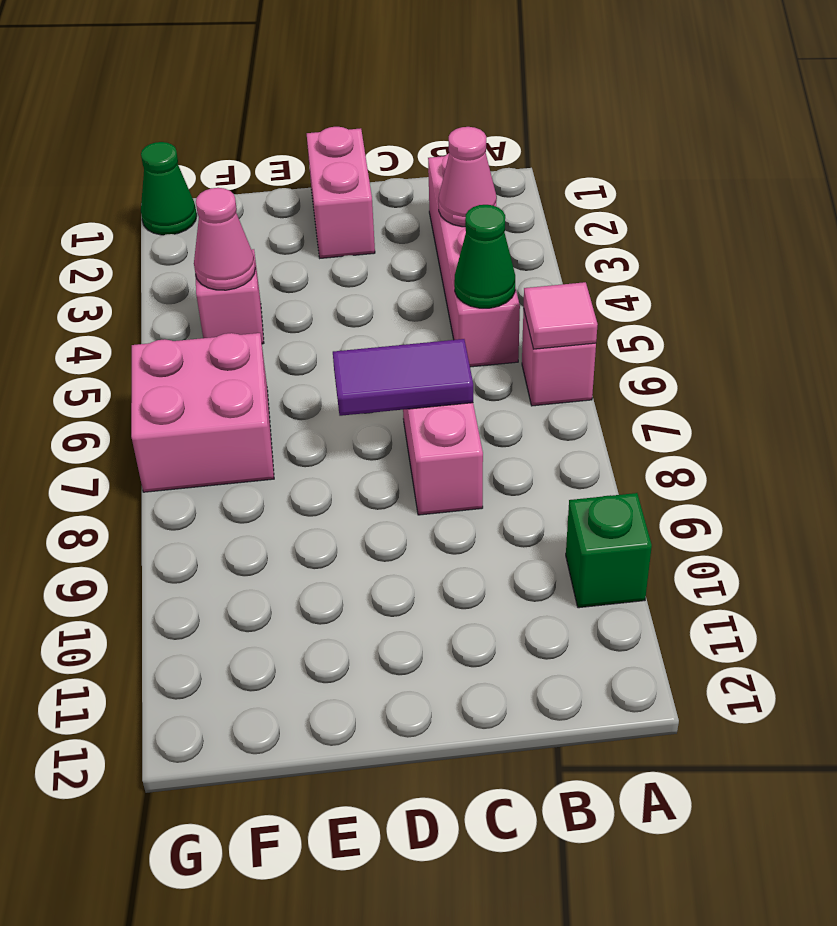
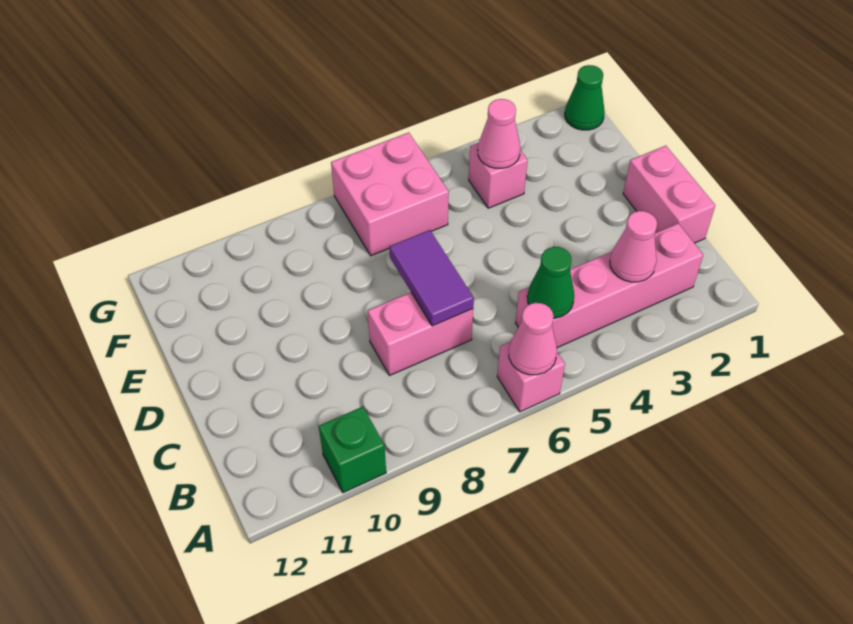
pink tile A6 level 2 -> pink cone A6 level 2
pink brick D1:D2 level 1 -> pink brick C1:D1 level 1

